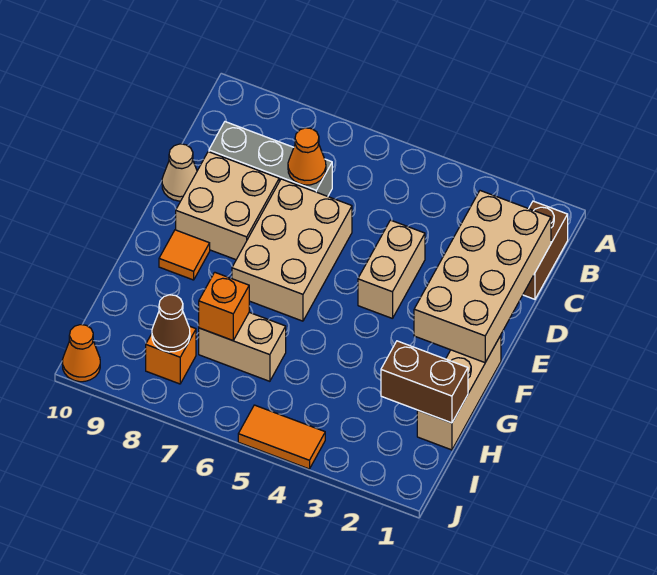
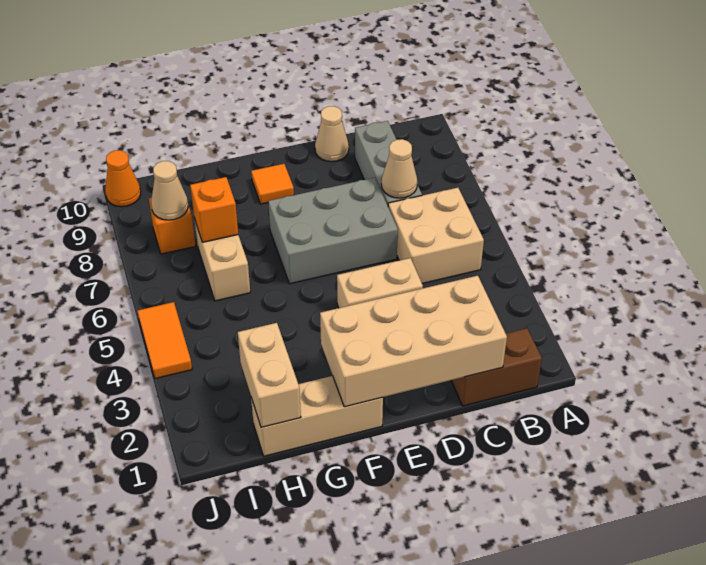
orange cone C7 level 2 -> tan cone C7 level 2
tan brick D6:F7 level 1 -> grey brick D6:F7 level 1
tan brick D8:E9 level 1 -> tan brick B5:C6 level 1
brown brick H1:H2 level 2 -> tan brick H1:H2 level 2
brown cone I8 level 2 -> tan cone I8 level 2

